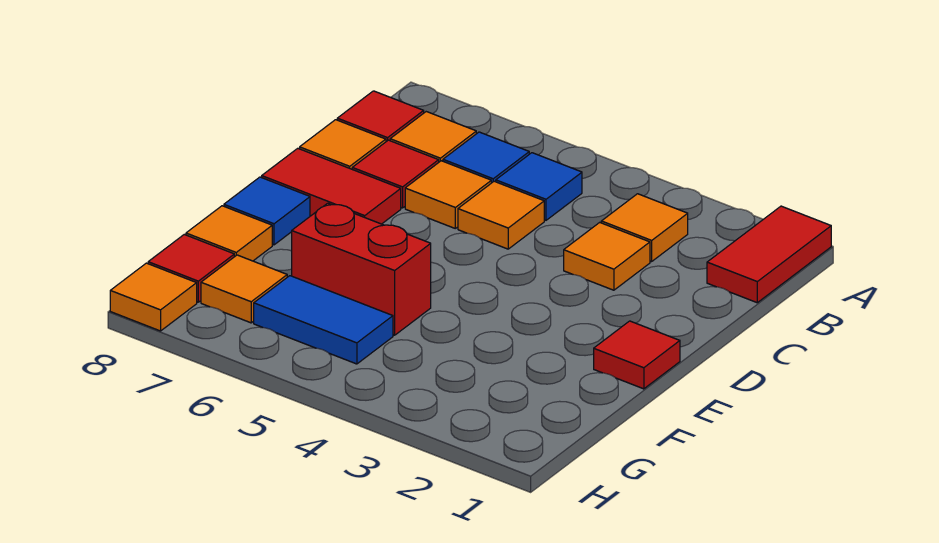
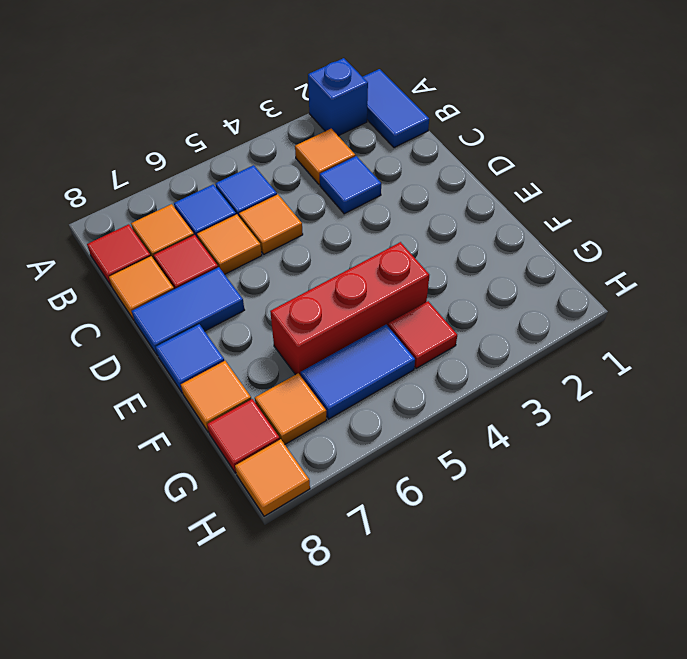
red tile A1:B1 level 1 -> blue tile A1:B1 level 1
none -> blue brick A2 level 1
orange tile C3 level 1 -> blue tile C3 level 1
red tile D7:D8 level 1 -> blue tile D7:D8 level 1
red tile E1 level 1 -> red tile G4 level 1
red brick F5:F6 level 1 -> red brick F4:F6 level 1

